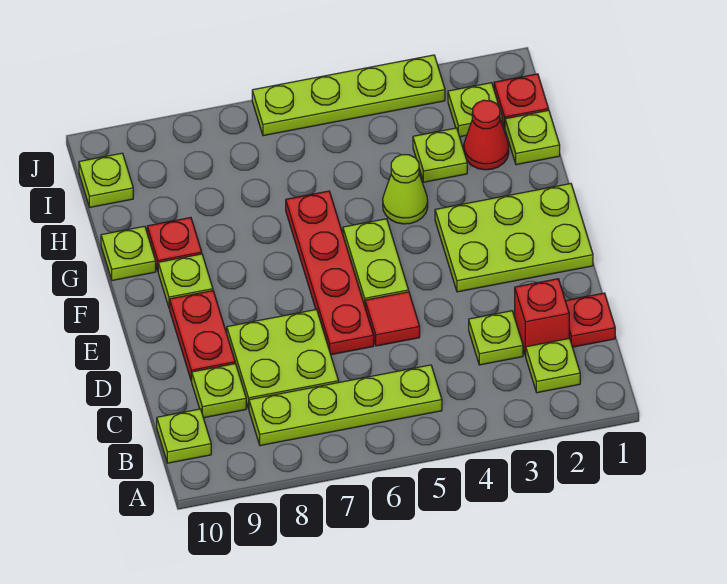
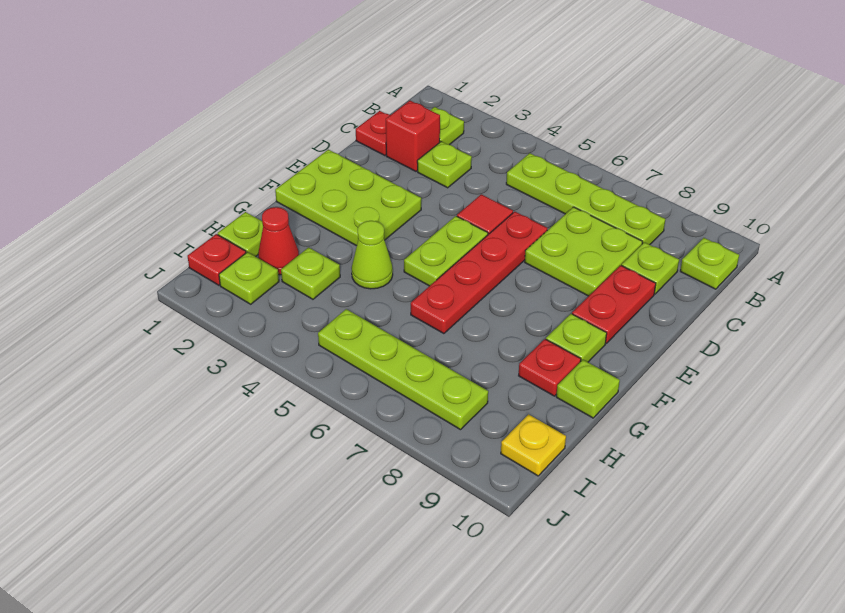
lime plate I10 level 1 -> yellow plate I10 level 1
lime plate J3:J6 level 1 -> lime plate I5:I8 level 1

